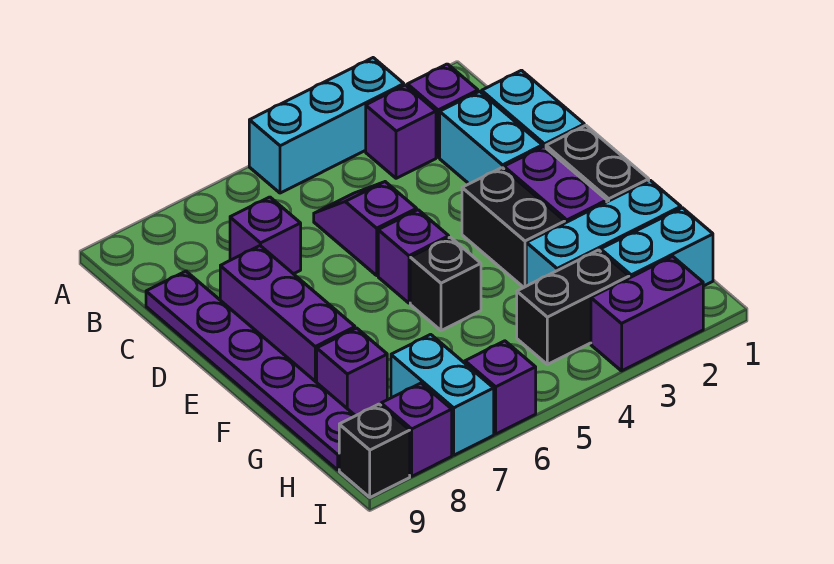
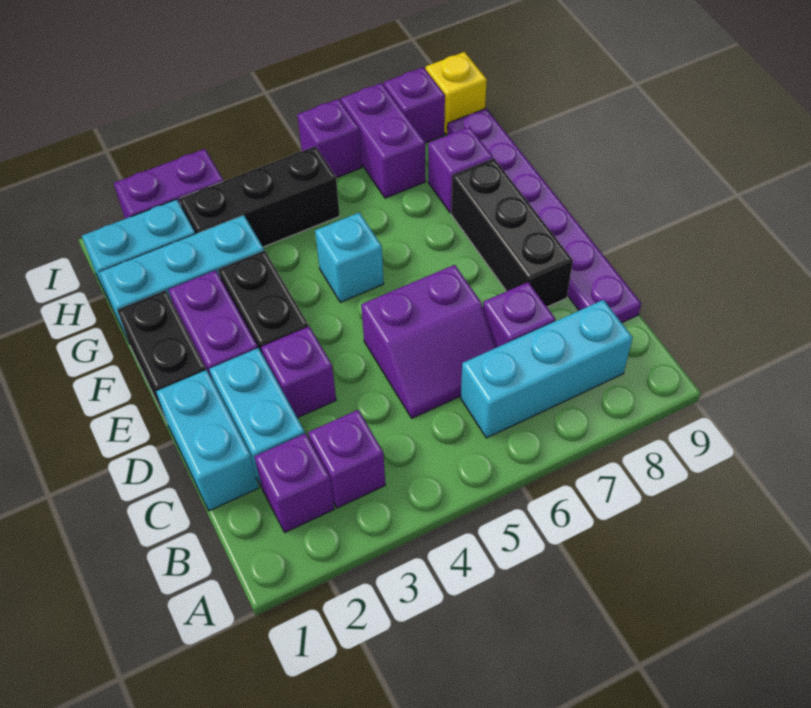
cyan brick A3:A5 level 1 -> cyan brick B6:B8 level 1
purple slope C5:D5 level 1 top D -> purple slope C5:D6 level 1 top D
purple brick D8:F8 level 1 -> black brick D8:F8 level 1
purple brick E5 level 1 -> purple brick D3 level 1
black brick F5 level 1 -> cyan brick F5 level 1
black brick H3:H4 level 1 -> black brick H3:H5 level 1
cyan brick H7:I7 level 1 -> purple brick H7:I7 level 1
black brick I9 level 1 -> yellow brick I9 level 1

